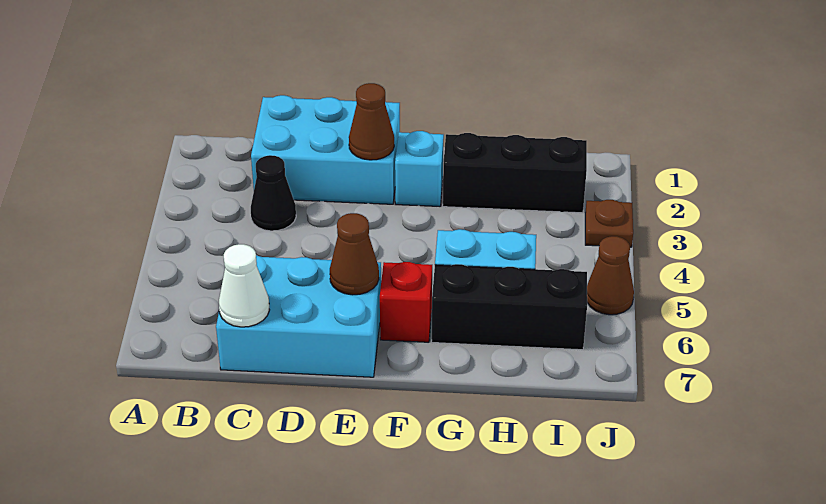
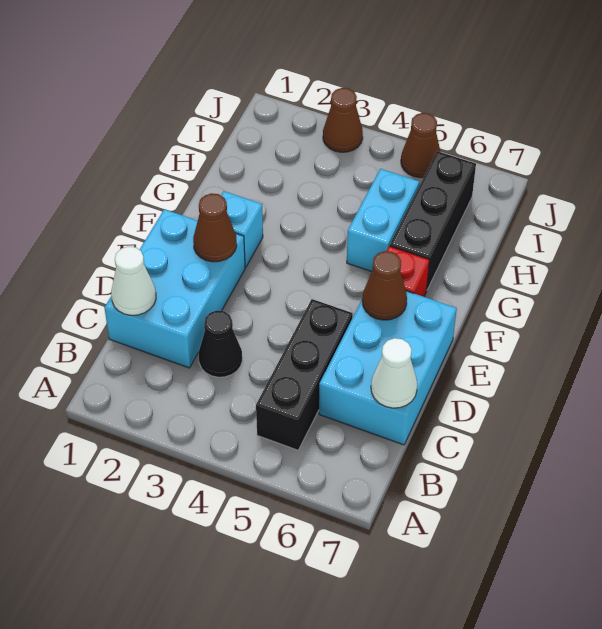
none -> white cone C1 level 2
black brick G2:I2 level 1 -> black brick B5:D5 level 1
brown plate J3 level 1 -> brown cone J3 level 1

